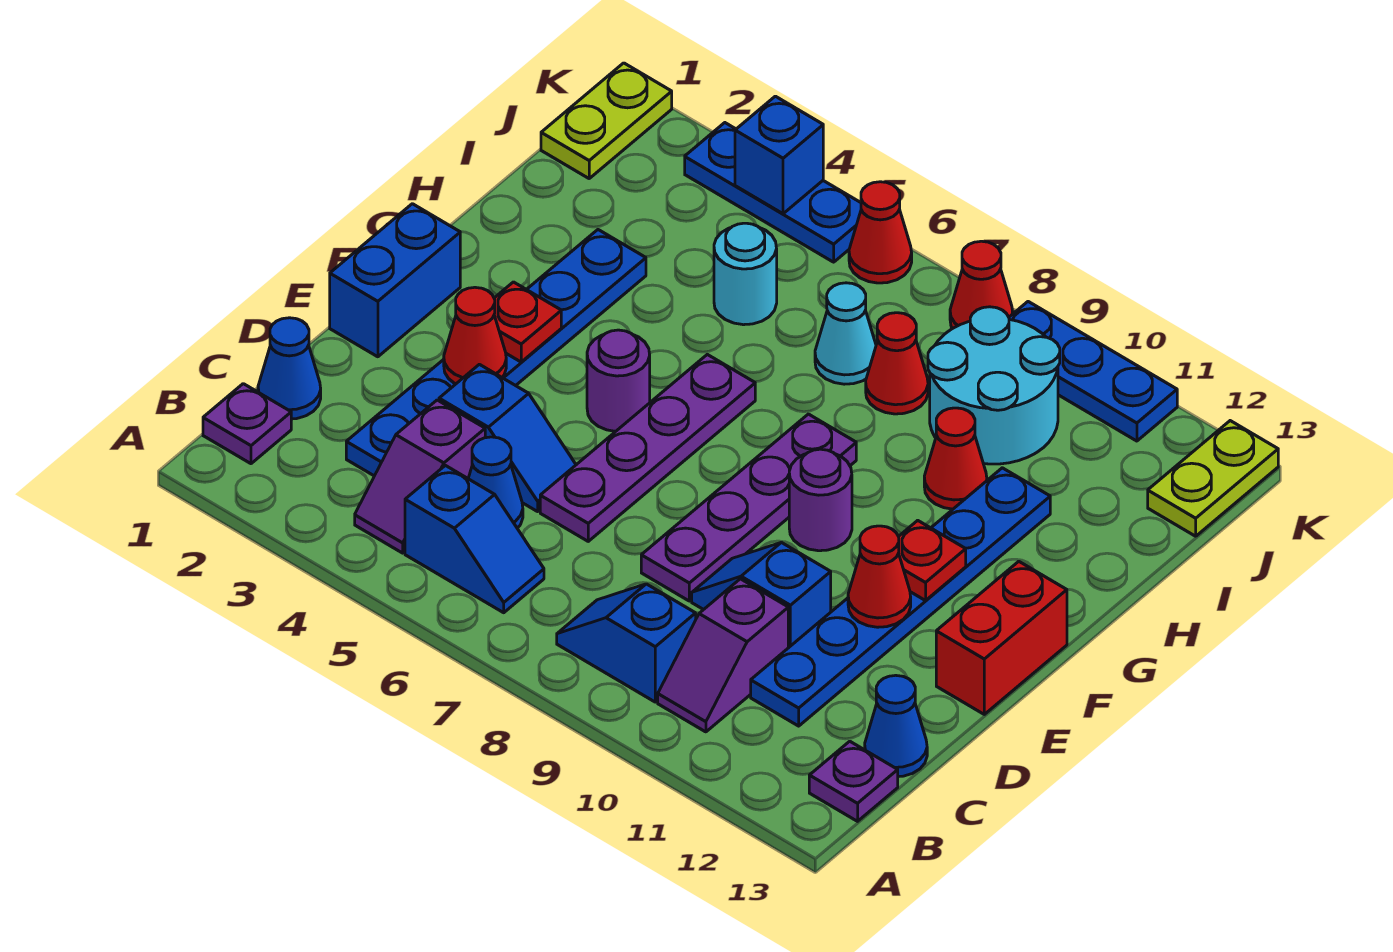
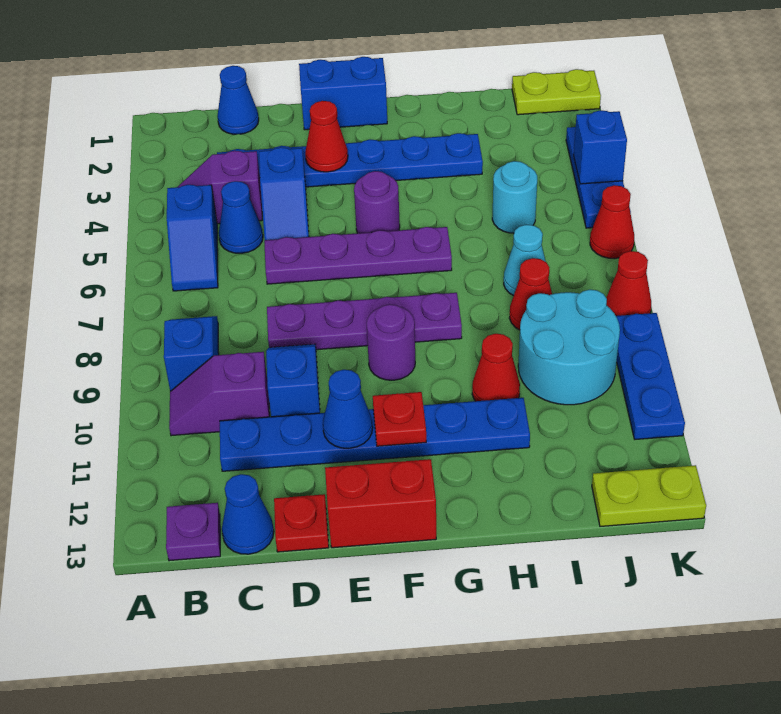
purple plate B1 level 1 -> none
red cone E11 level 2 -> blue cone E11 level 2
red plate F3 level 2 -> red plate D13 level 1

